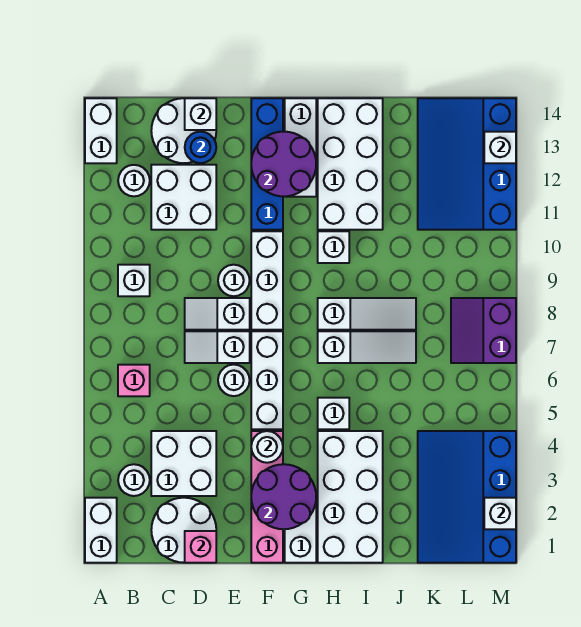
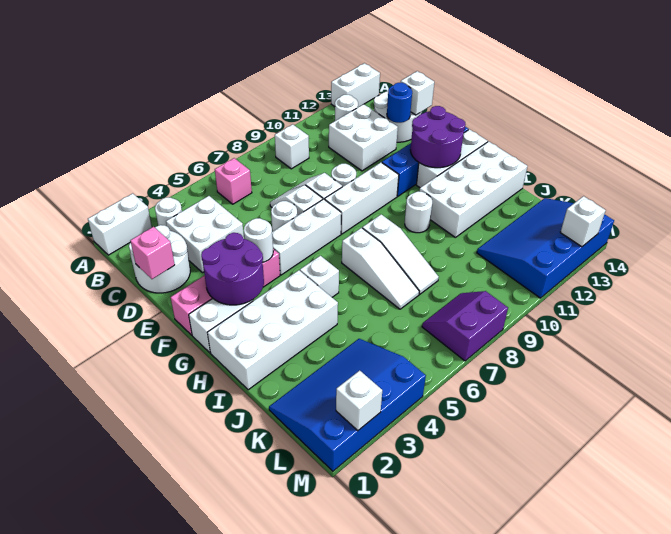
white brick H10 level 1 -> white round brick H10 level 1

